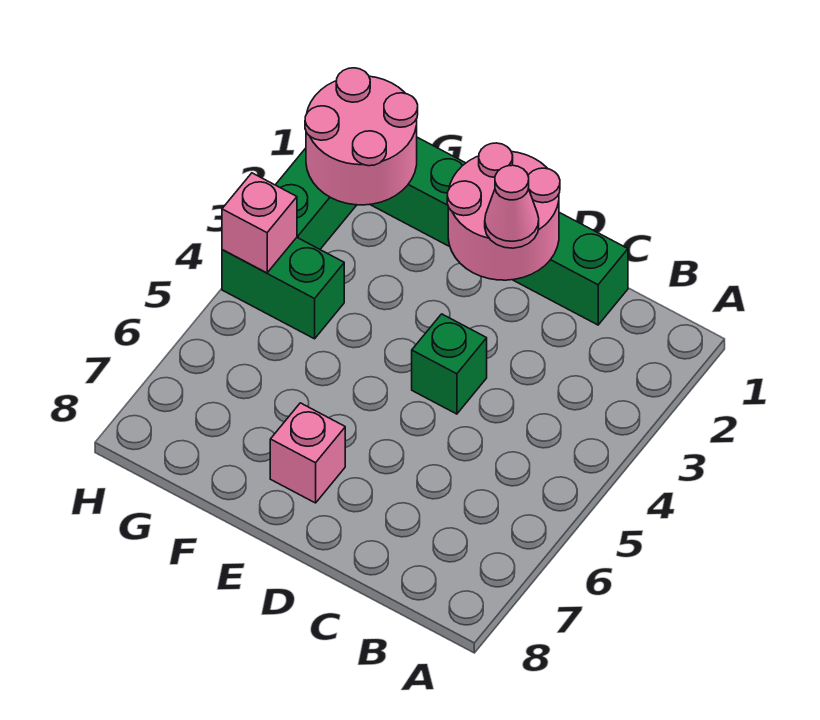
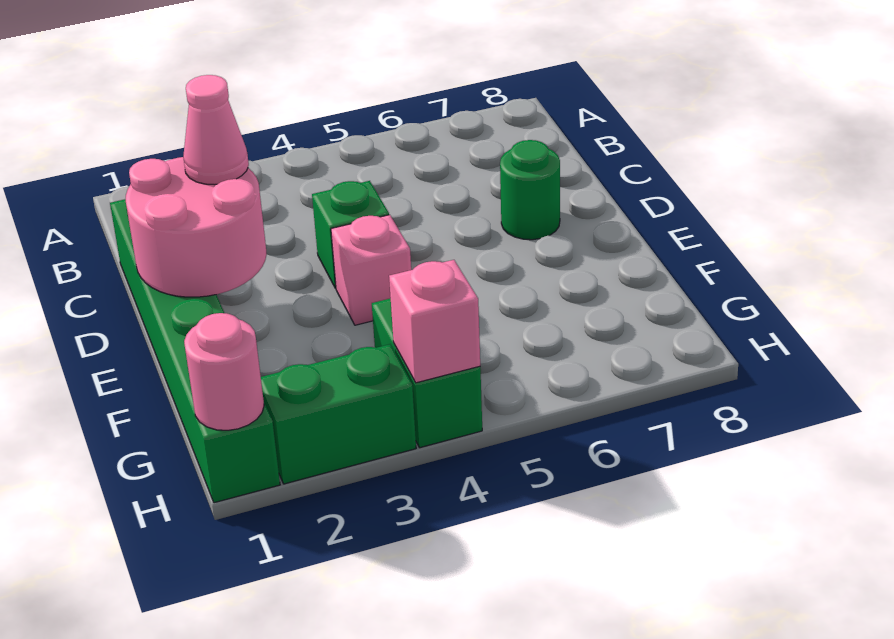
none -> green round brick D7 level 1
pink brick E7 level 1 -> pink brick E4 level 1
pink round brick G1:H2 level 2 -> pink round brick H1 level 2

